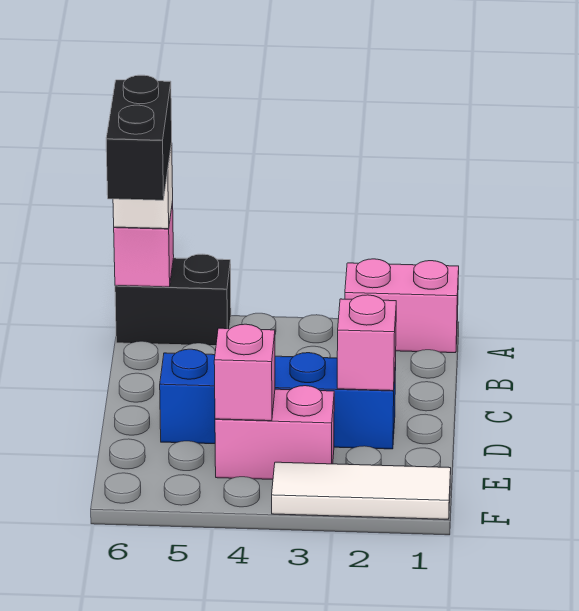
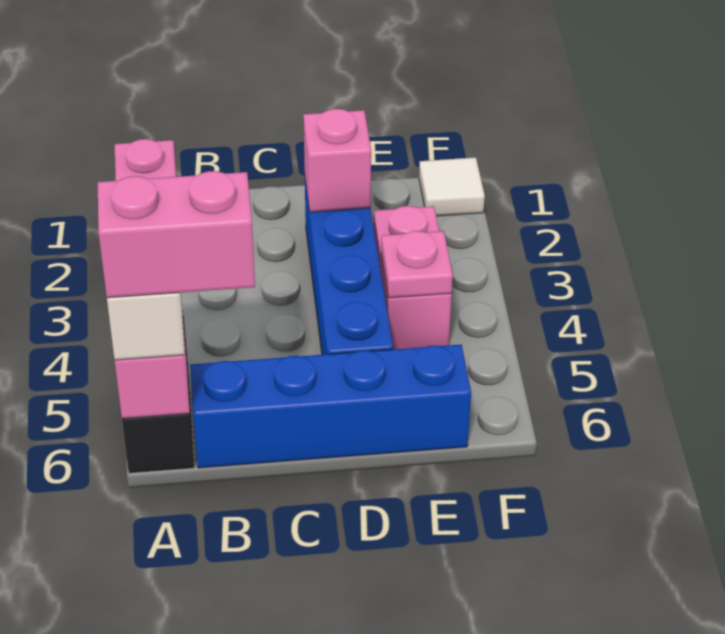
black brick A6:B6 level 4 -> pink brick A6:B6 level 4
none -> blue brick B6:E6 level 1
pink brick E4 level 2 -> pink plate E4 level 2
white tile F1:F3 level 1 -> white tile F1 level 1

